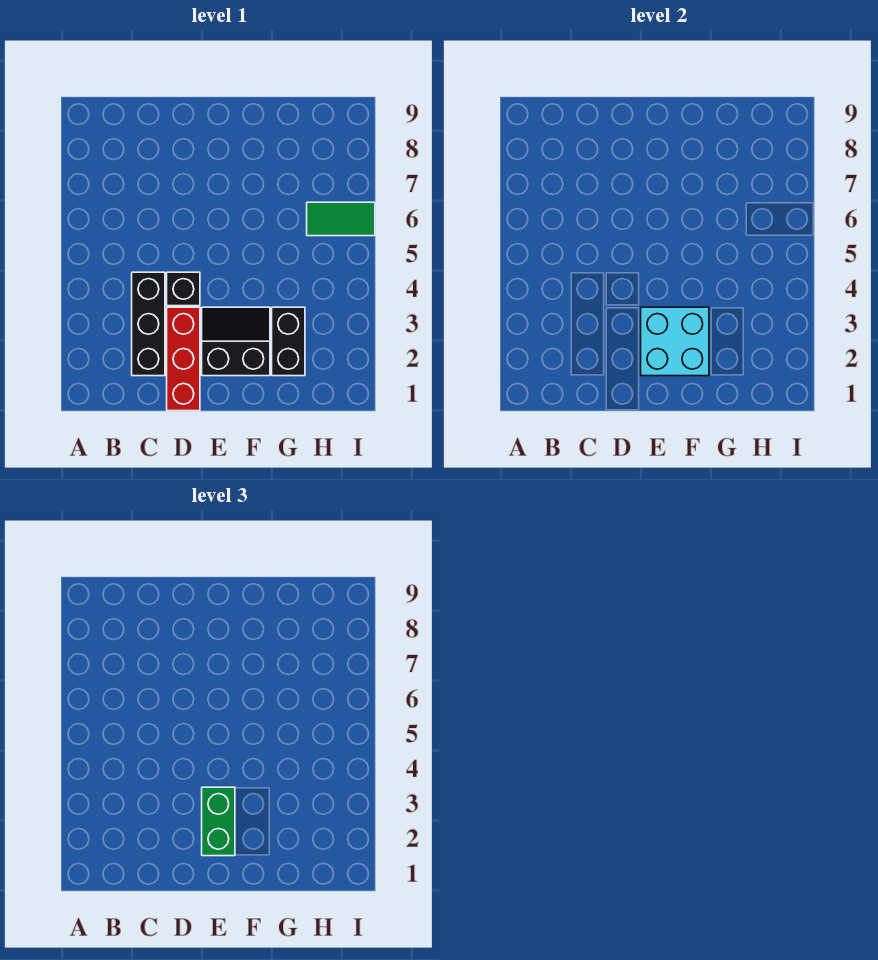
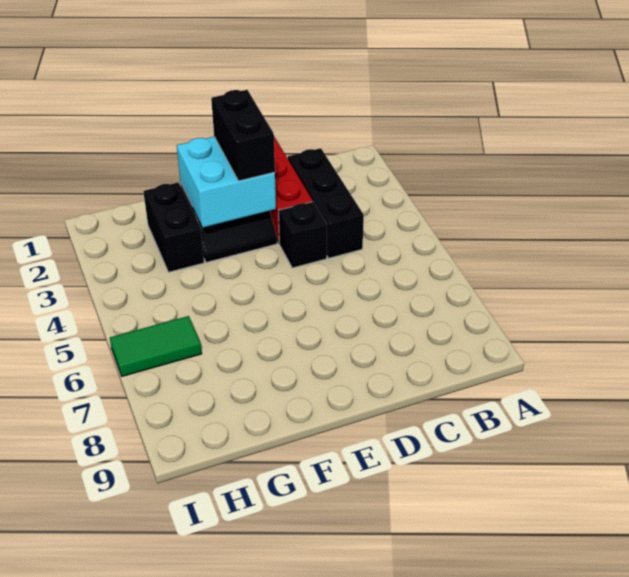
green brick E2:E3 level 3 -> black brick E2:E3 level 3

